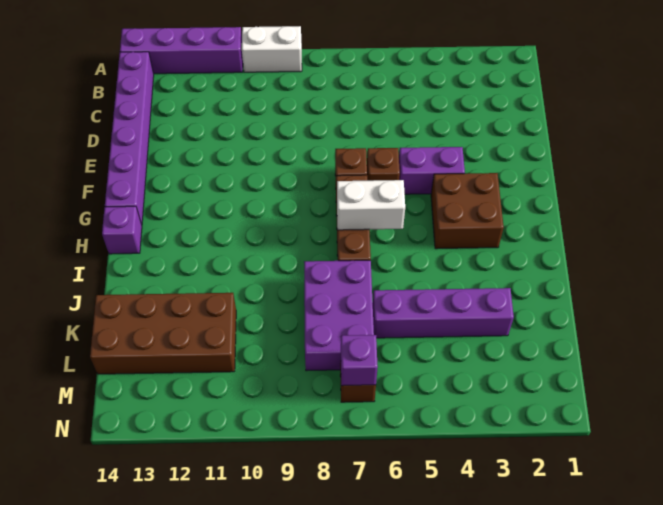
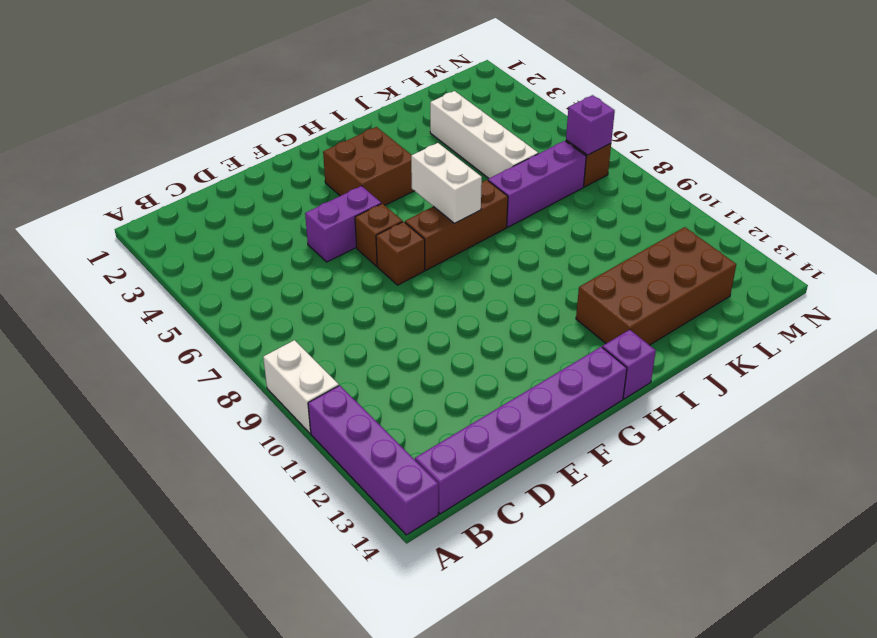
purple brick F4:F5 level 1 -> purple brick E5:F5 level 1
purple brick J7:L8 level 1 -> purple brick J7:L7 level 1
purple brick K3:K6 level 1 -> white brick K3:K6 level 1
brown brick K11:L14 level 1 -> brown brick I12:L13 level 1

